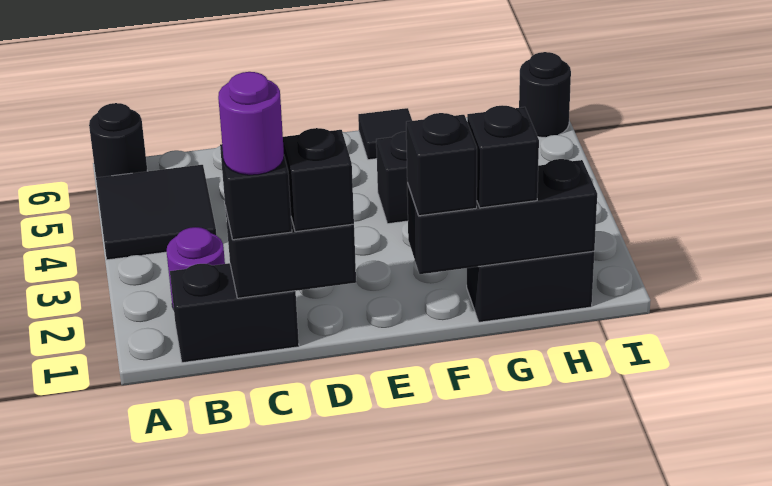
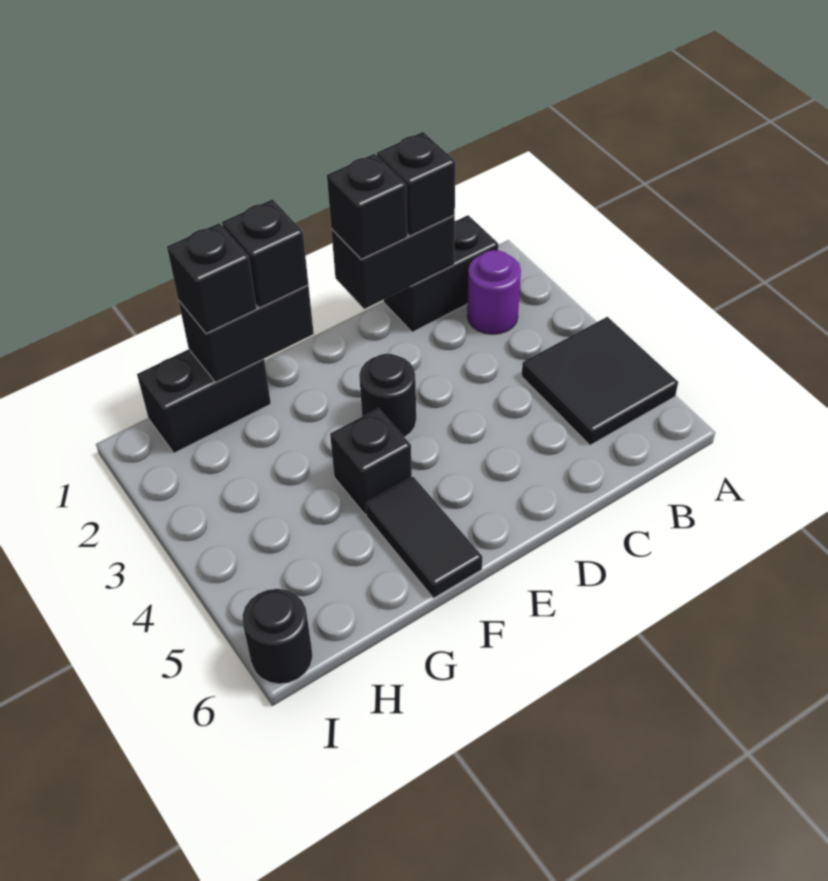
black round brick A6 level 1 -> black round brick E3 level 1
purple round brick C1 level 4 -> none
black brick F1:H1 level 2 -> black brick F1:G1 level 2
black tile F6 level 1 -> black tile F5:F6 level 1

